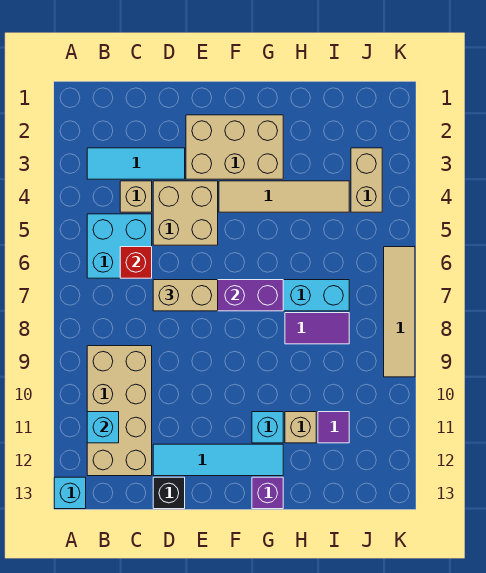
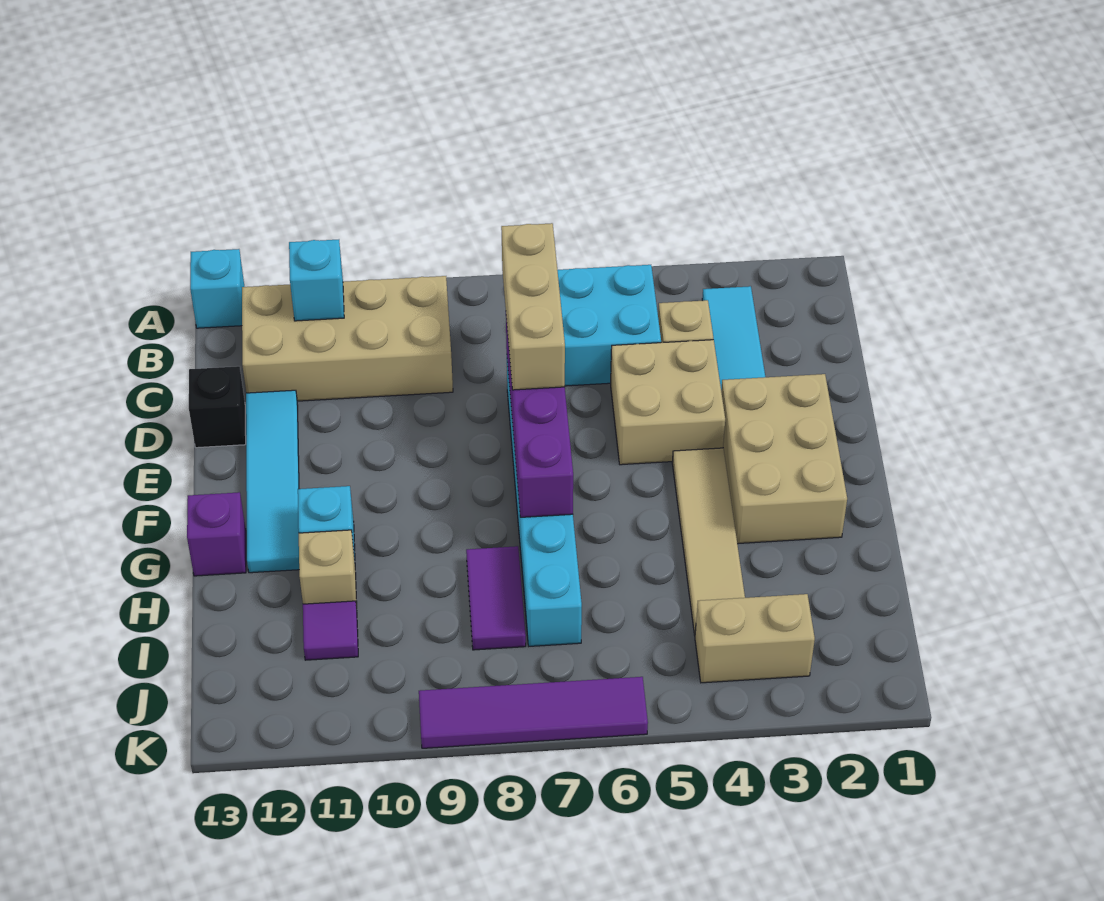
red brick C6 level 2 -> none
tan brick D7:E7 level 3 -> tan brick C7:E7 level 3
tan tile K6:K9 level 1 -> purple tile K6:K9 level 1

